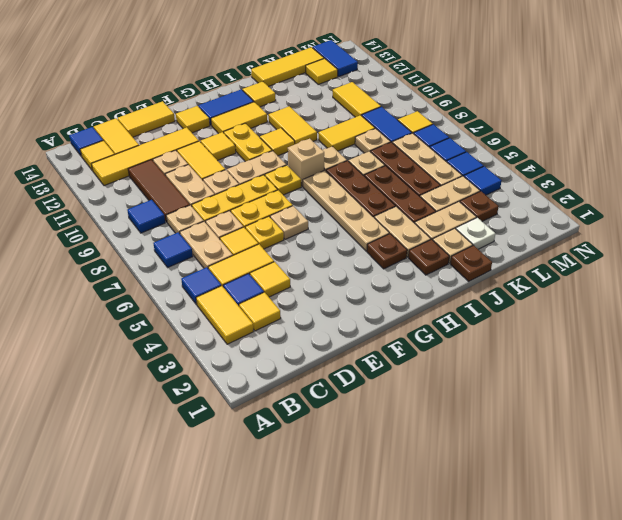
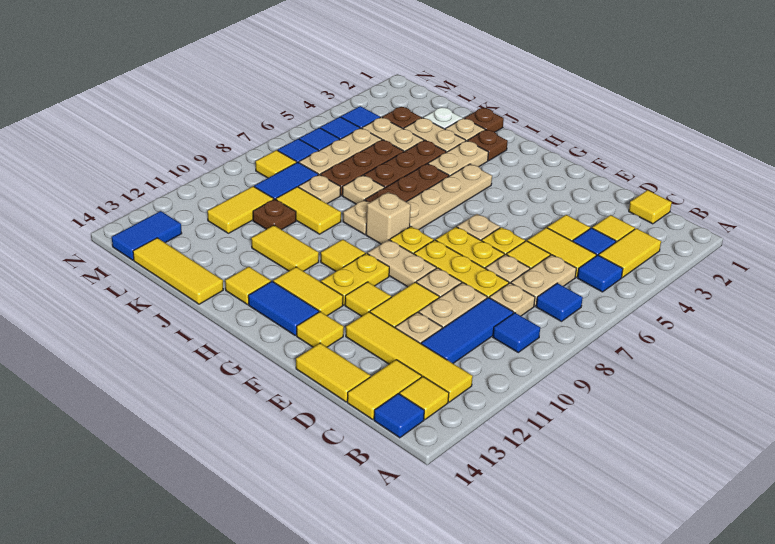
brown tile C9:C11 level 1 -> blue tile C9:C11 level 1
brown plate H3 level 1 -> brown plate K10 level 1
yellow tile I10:I11 level 1 -> yellow tile I11:J11 level 1
yellow tile L13 level 1 -> yellow tile C1 level 1

